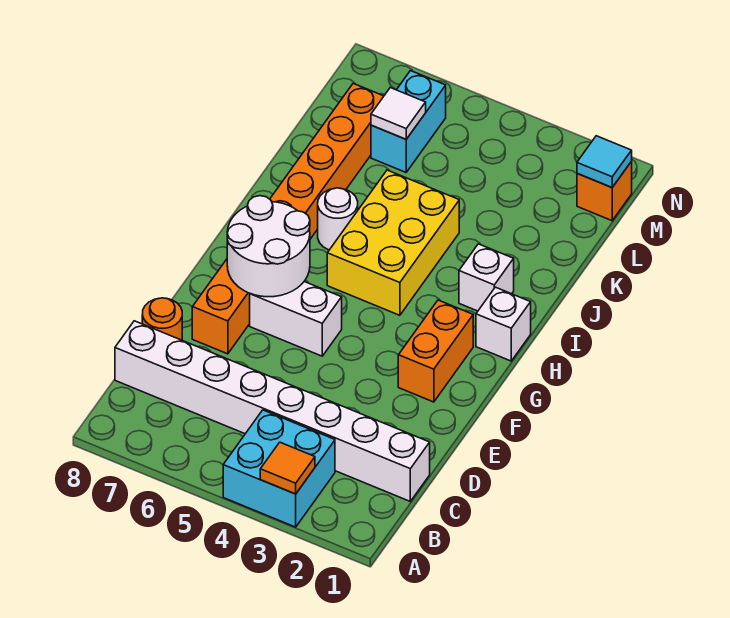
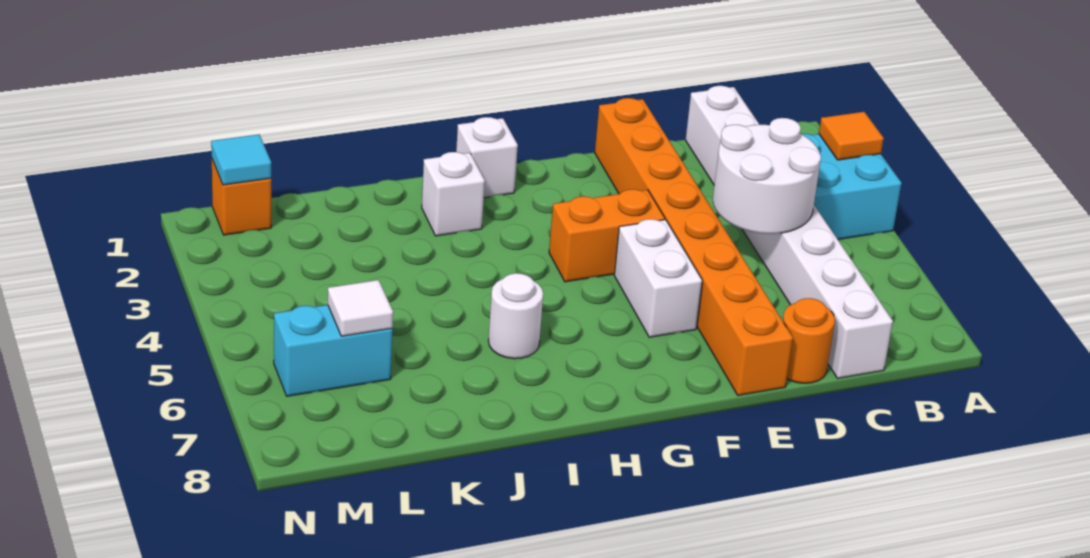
orange brick E7:L7 level 1 -> orange brick E1:E8 level 1
orange brick F2:G2 level 1 -> orange brick F4:G4 level 1
white round brick F6:G7 level 2 -> white round brick C4:D5 level 2
yellow brick H4:J5 level 1 -> none

